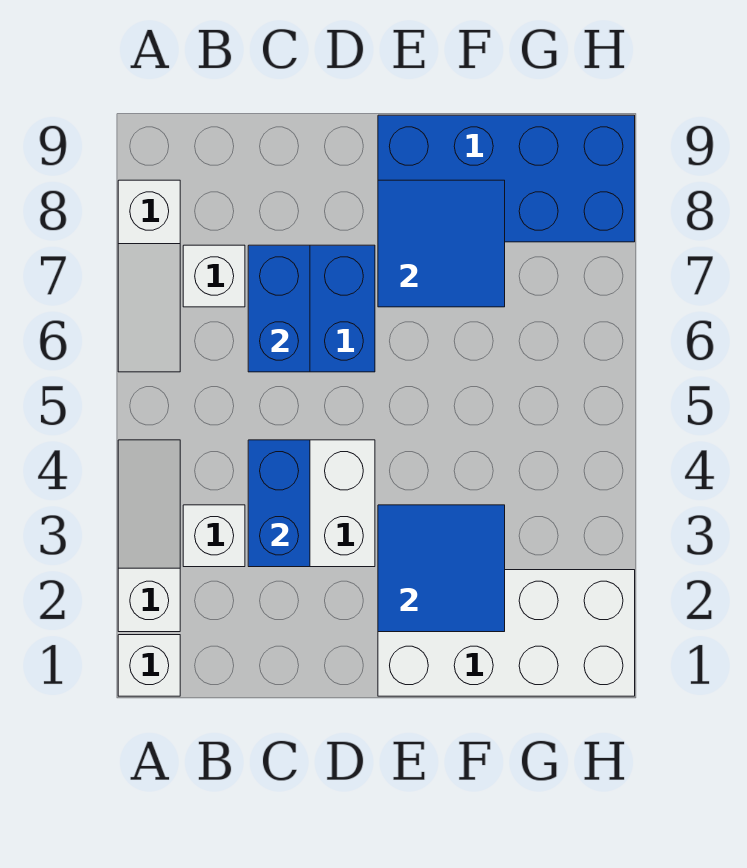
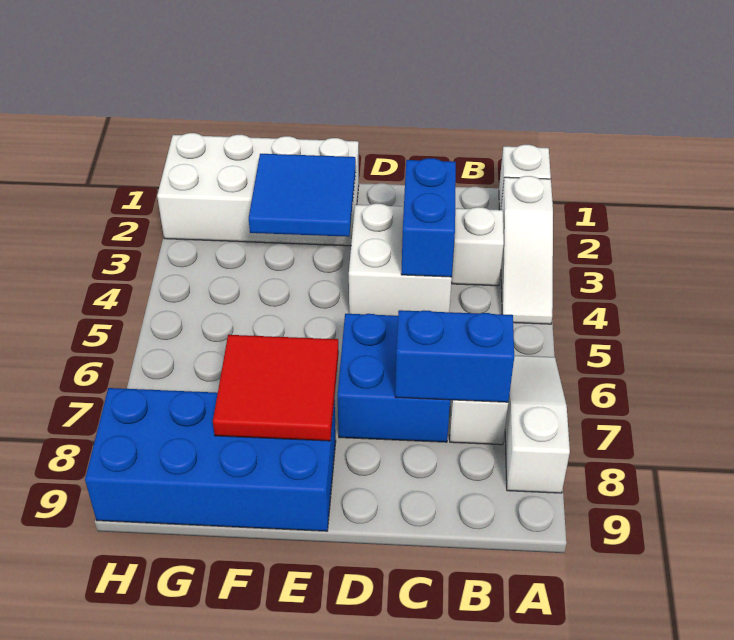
blue brick C6:C7 level 2 -> blue brick B7:C7 level 2
blue tile E7:F8 level 2 -> red tile E7:F8 level 2

